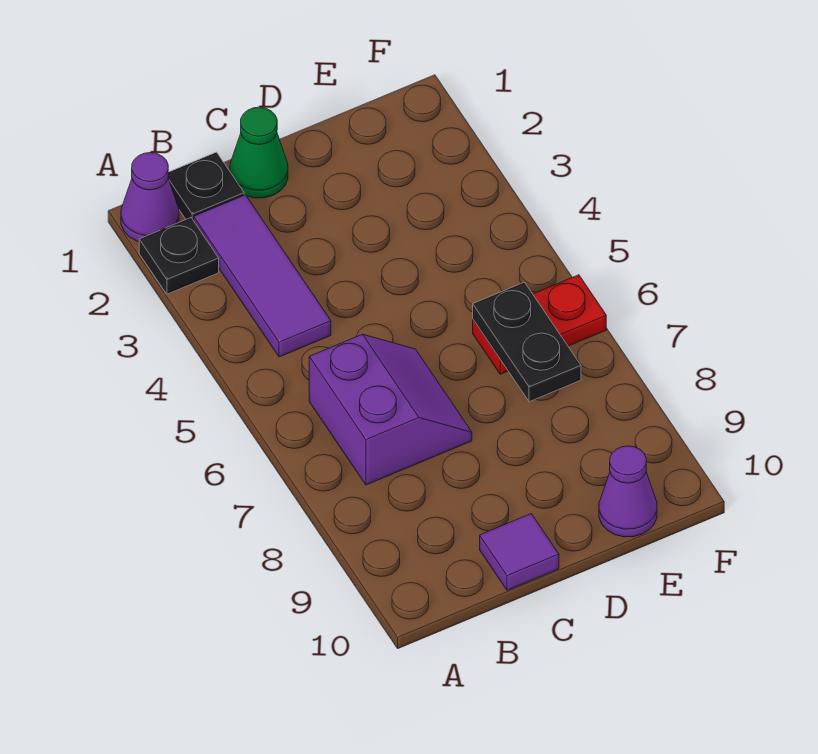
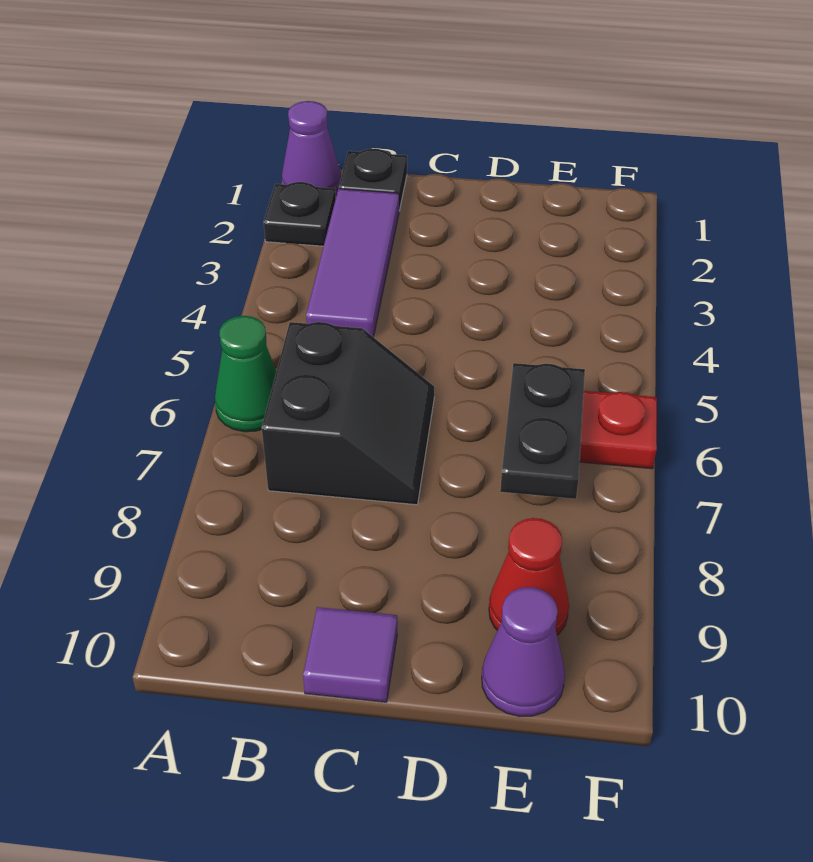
purple slope B6:C7 level 1 top B -> black slope B6:C7 level 1 top B
green cone C1 level 1 -> green cone A6 level 1
none -> red cone E9 level 1

